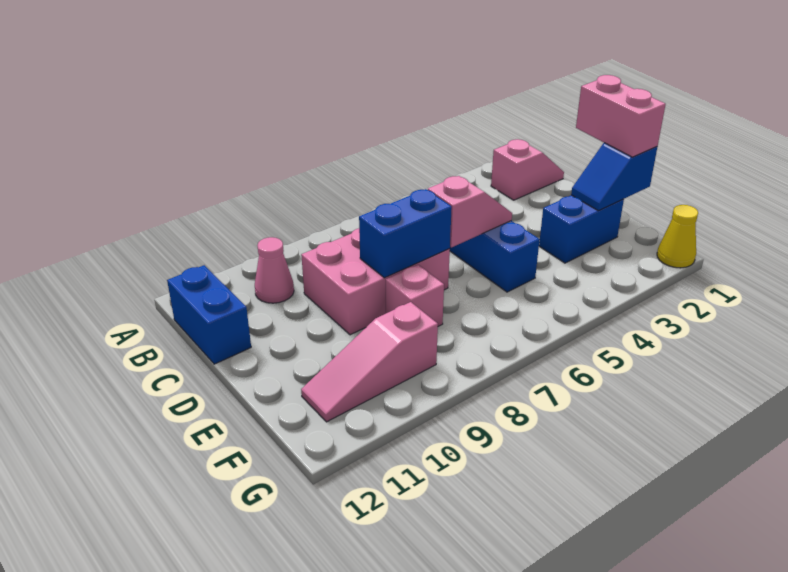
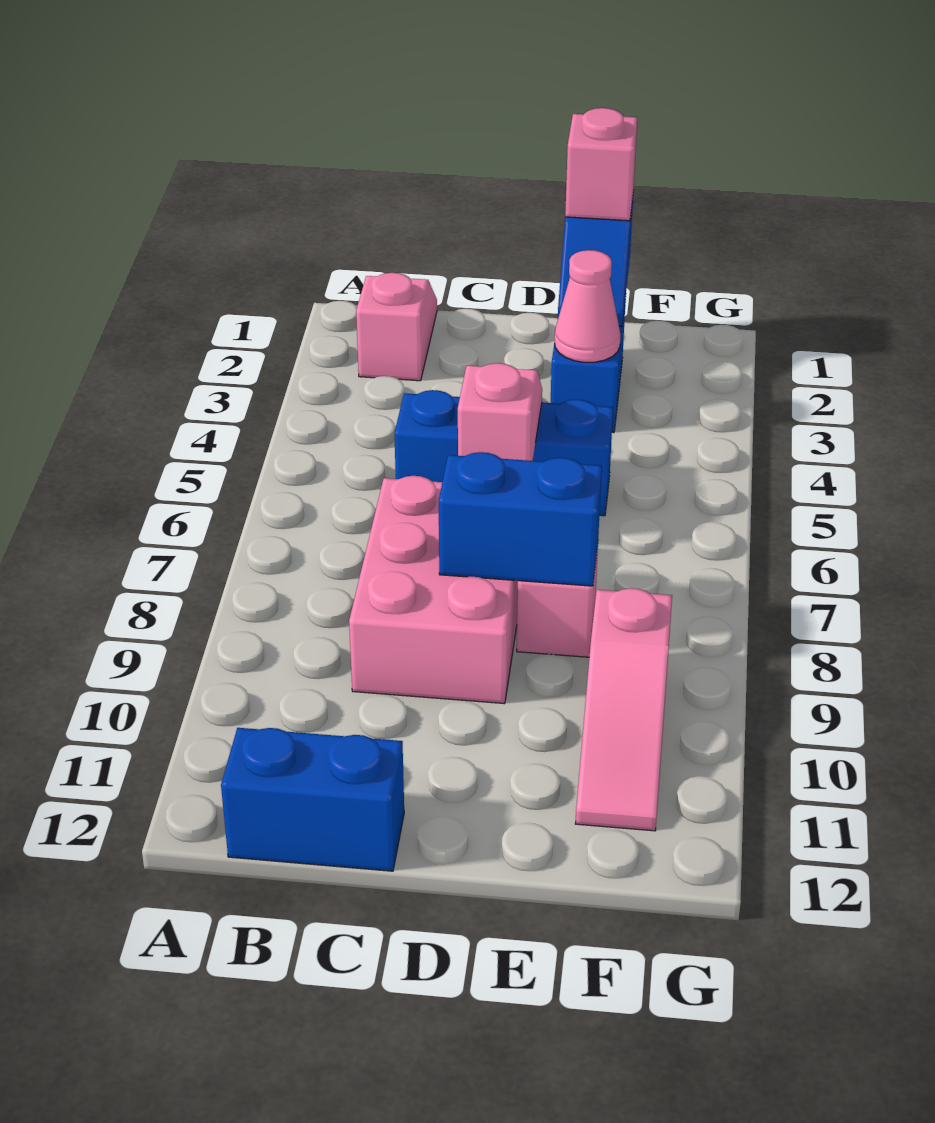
pink cone B10 level 1 -> pink cone E3 level 2
pink brick D1:E1 level 3 -> pink brick E1 level 3
blue brick D7:D8 level 2 -> blue brick D8:E8 level 2
yellow cone G1 level 1 -> none

